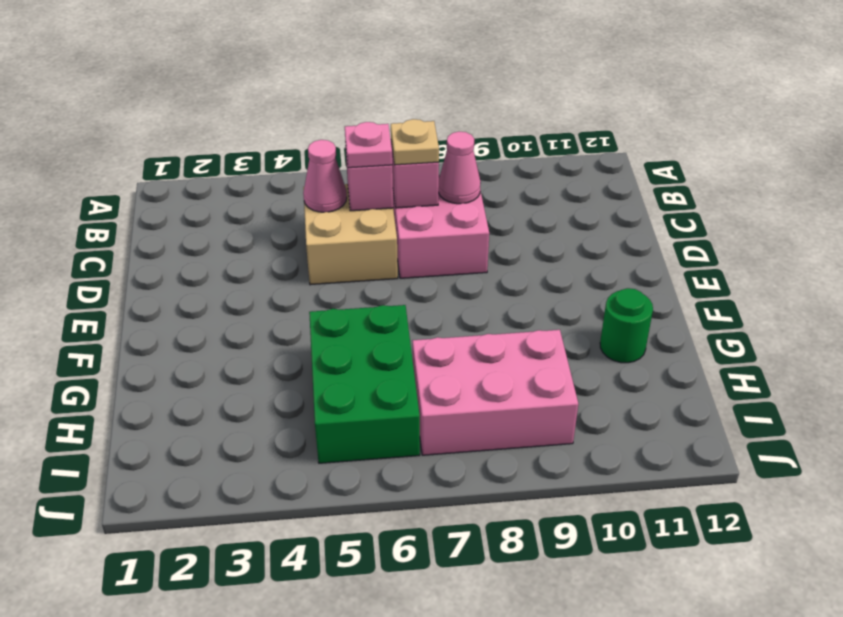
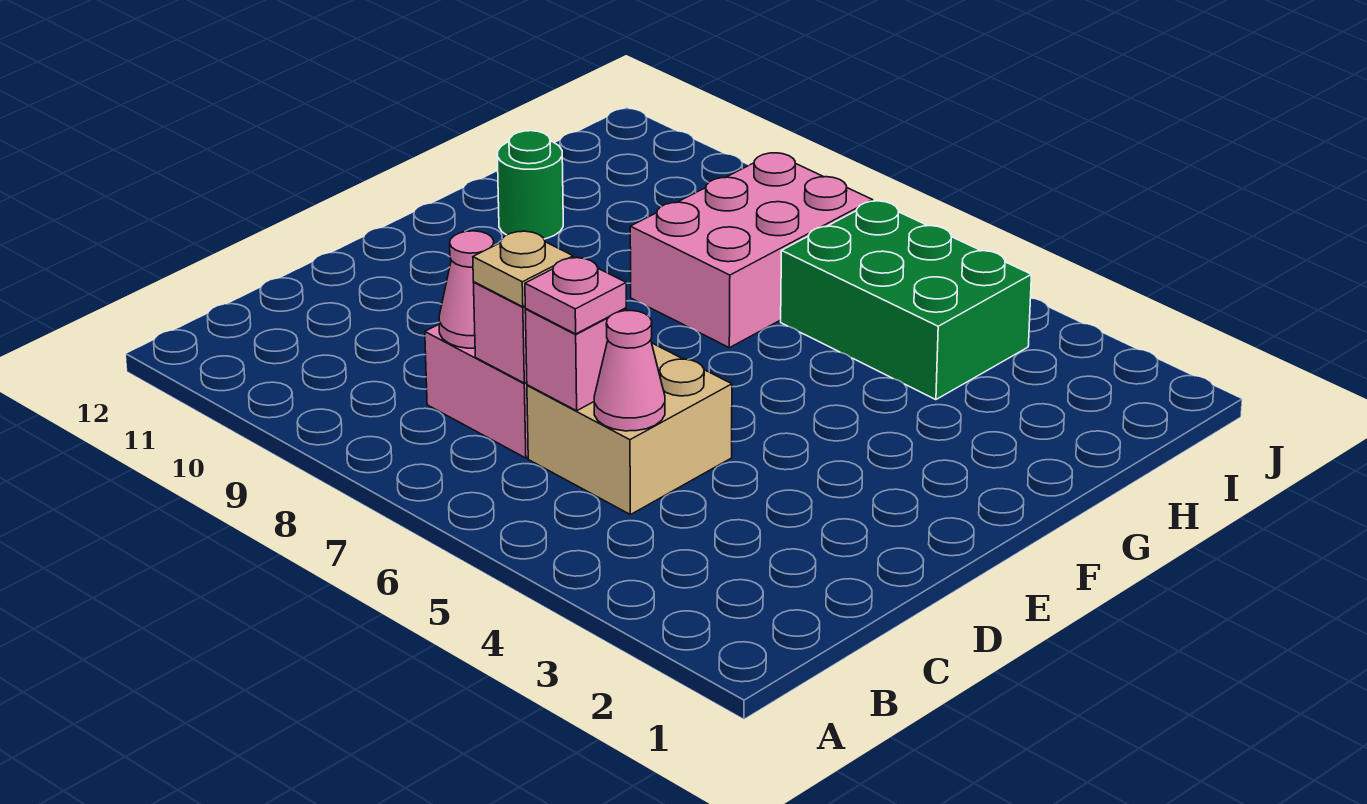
green brick G5:I6 level 1 -> green brick H4:I6 level 1
pink brick H7:I9 level 1 -> pink brick G7:I8 level 1

